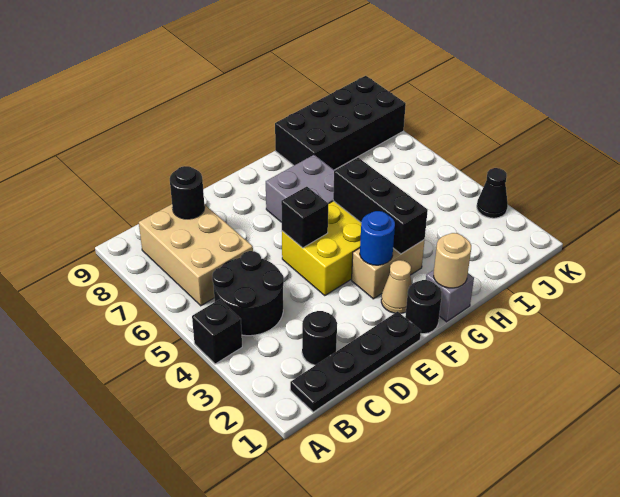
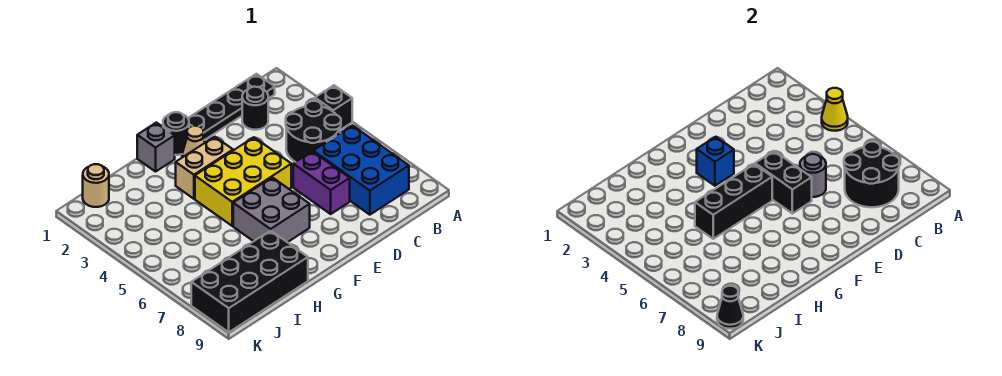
none -> yellow cone A4 level 2
tan brick B6:C8 level 1 -> blue brick B6:C8 level 1
black round brick C8 level 2 -> black round brick B7:C8 level 2
none -> purple brick D6:D7 level 1
none -> grey round brick D6 level 2
black brick E5 level 2 -> black brick E5:E6 level 2
blue round brick F3 level 2 -> blue brick F3 level 2
tan round brick G1 level 2 -> tan round brick J1 level 1
black brick G3:G5 level 2 -> black brick F5:H5 level 2
black cone K3 level 1 -> black cone K9 level 2

